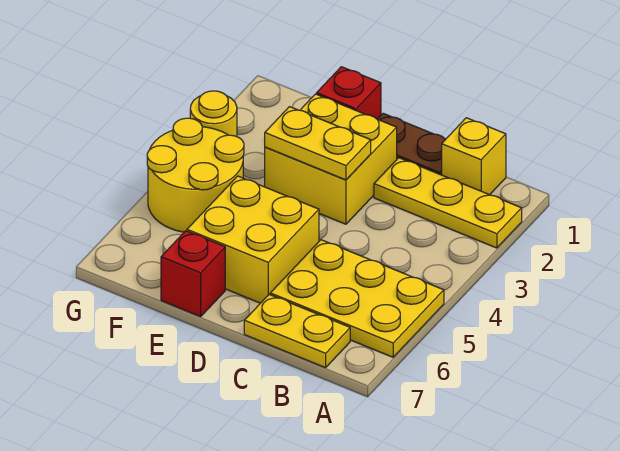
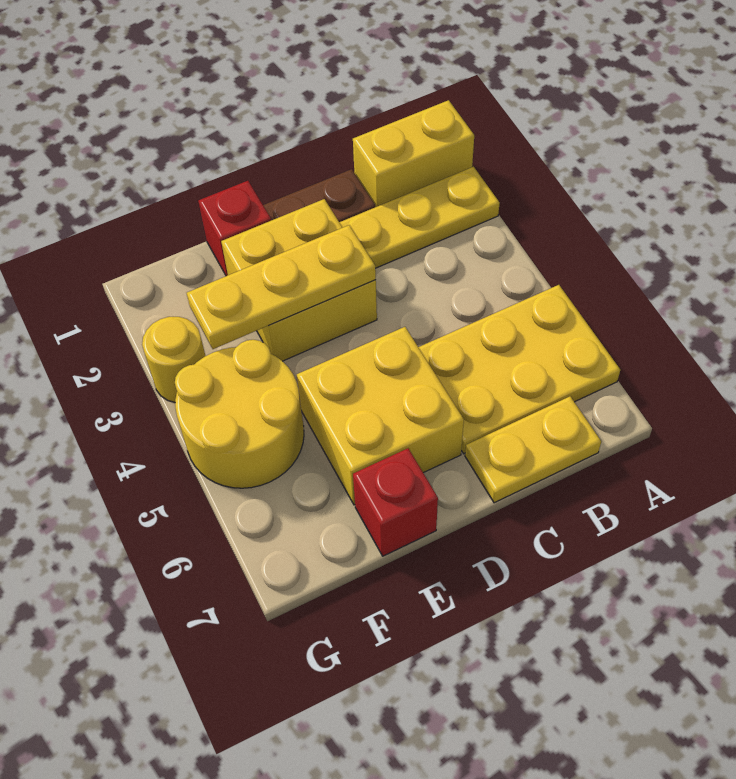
yellow brick B1 level 1 -> yellow brick A1:B1 level 1
yellow plate D3:E3 level 2 -> yellow plate D3:F3 level 2

